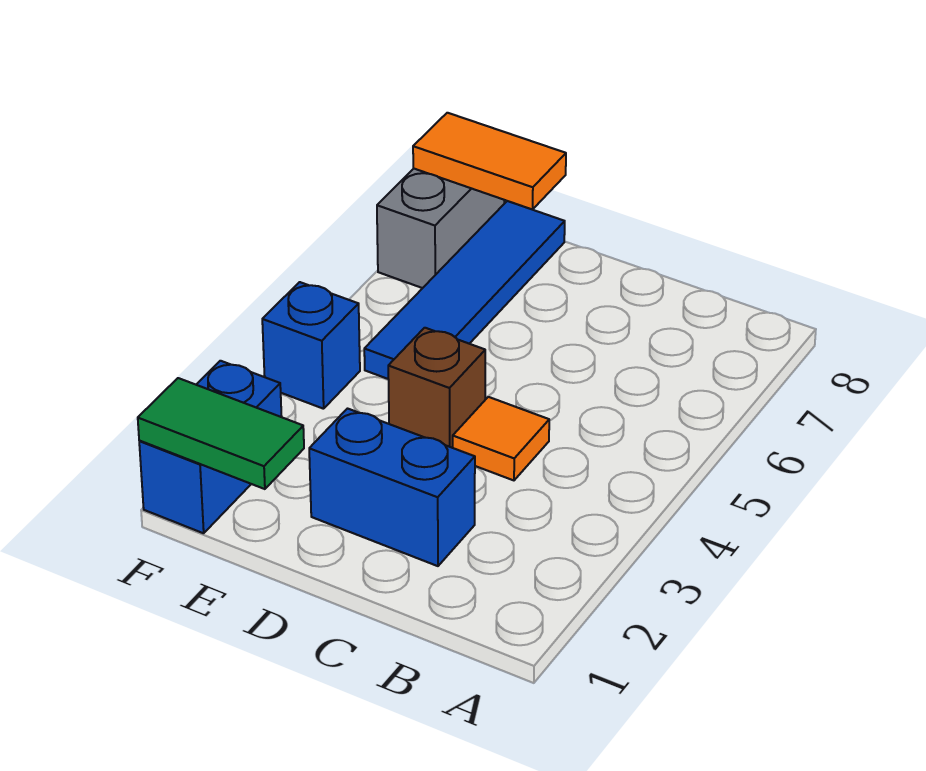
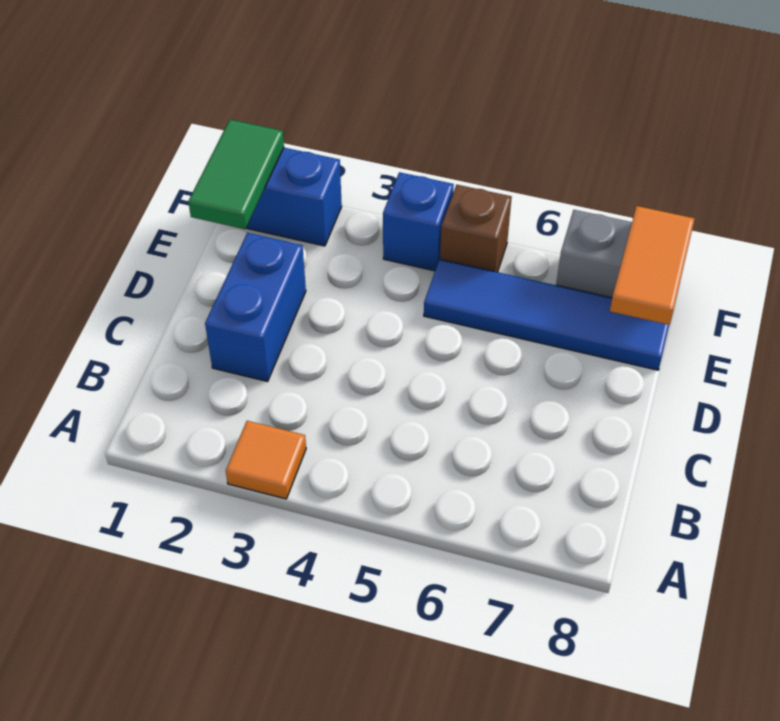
orange tile C4 level 1 -> orange tile A3 level 1
brown brick D4 level 1 -> brown brick F5 level 1

